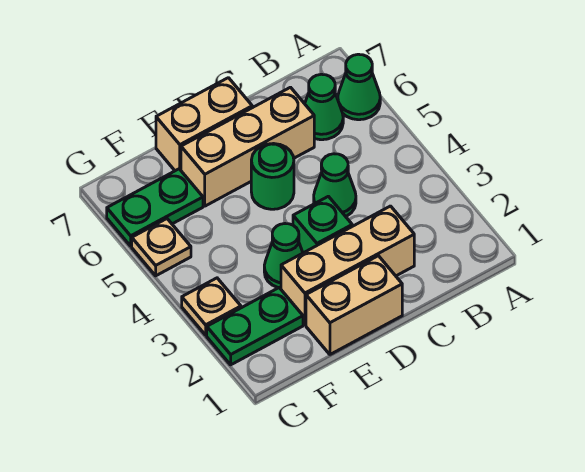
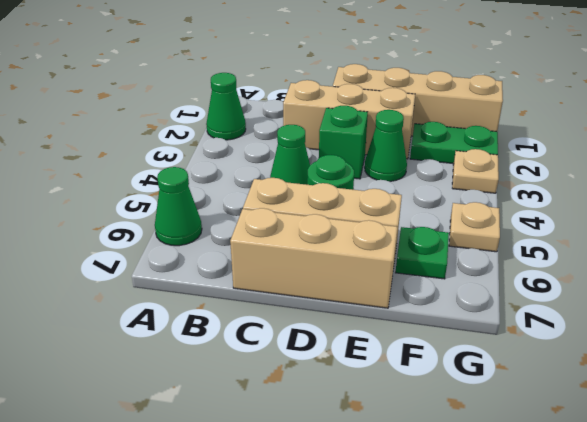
green cone B6 level 1 -> green cone A2 level 1
tan brick D1:E1 level 1 -> tan brick D1:G1 level 1
tan brick D7:E7 level 1 -> tan brick C7:E7 level 1
green plate F6:G6 level 1 -> green plate F6 level 1

